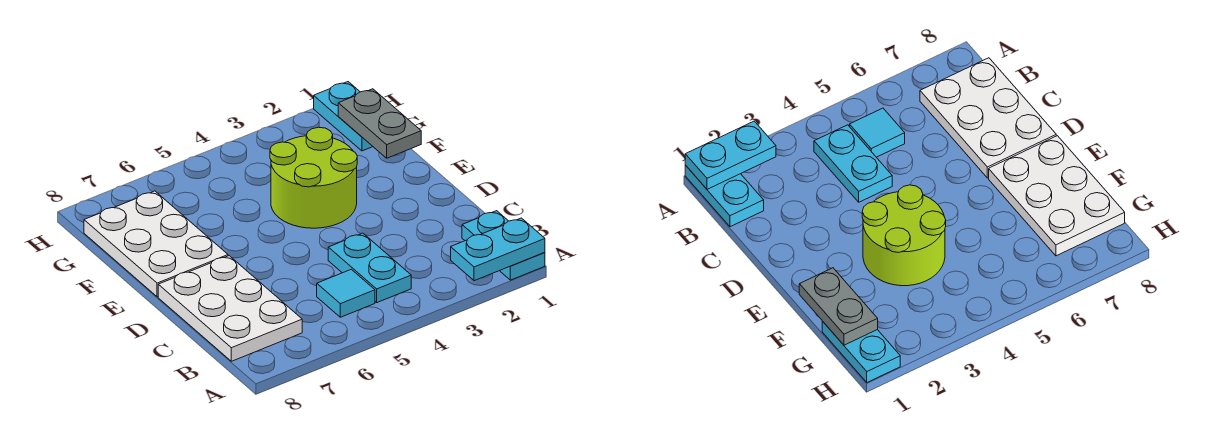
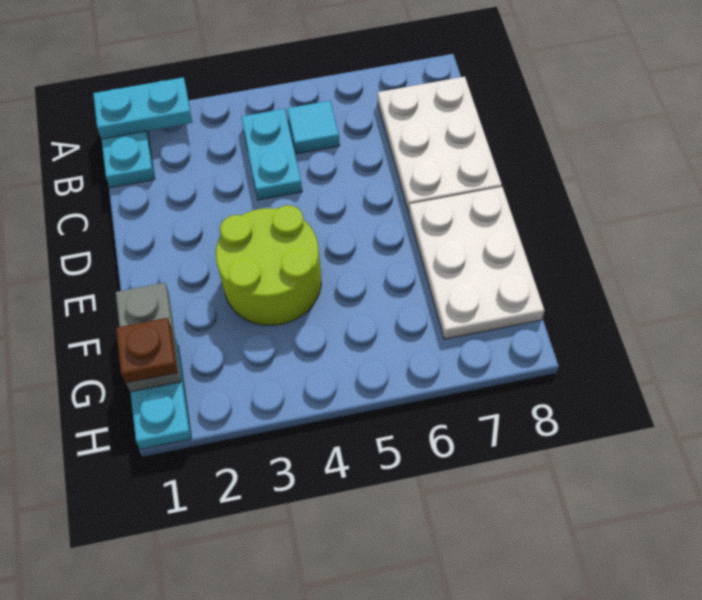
none -> brown plate G1 level 3

